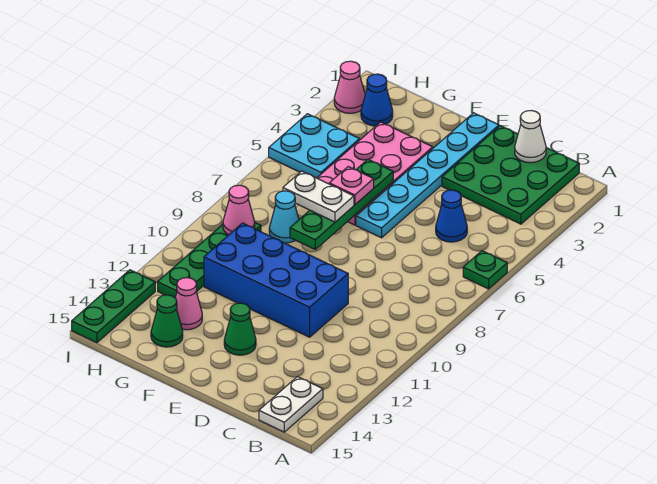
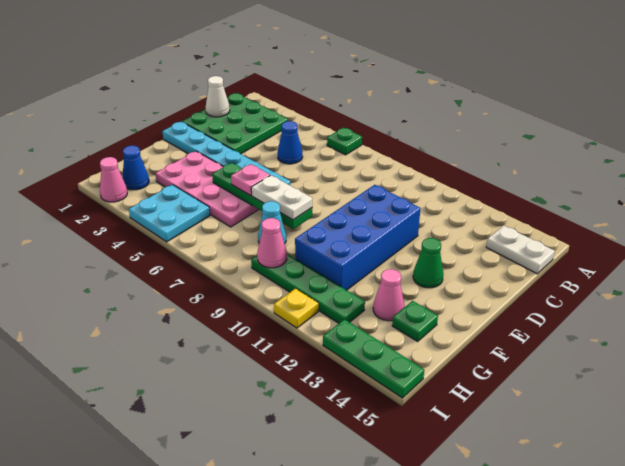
white plate F7:G7 level 3 -> white plate F7:F8 level 3
green cone G14 level 1 -> green plate G14 level 1
none -> yellow plate I11 level 1

